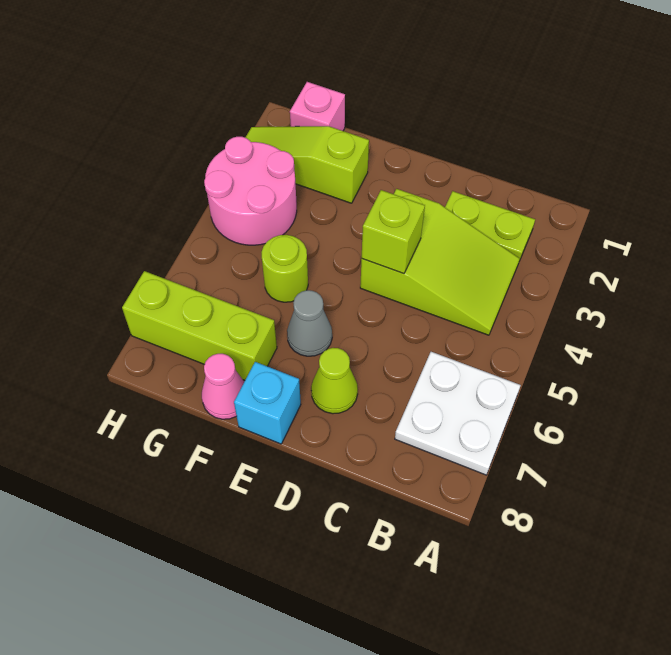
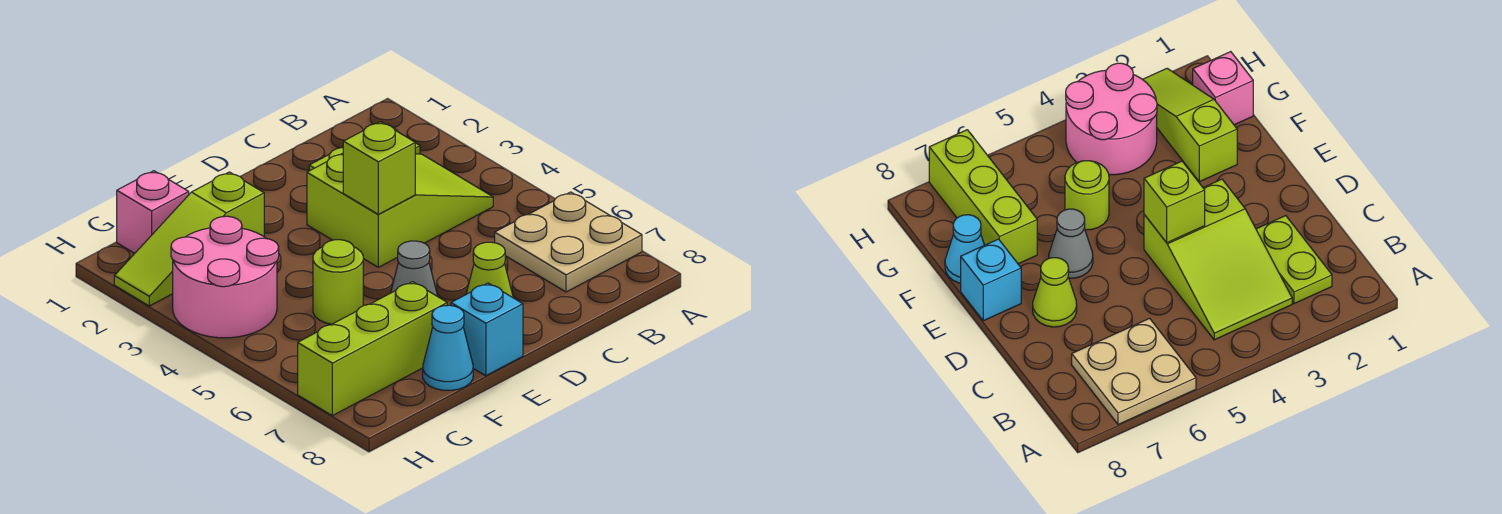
white plate A6:B7 level 1 -> tan plate A6:B7 level 1
pink cone F8 level 1 -> cyan cone F8 level 1

